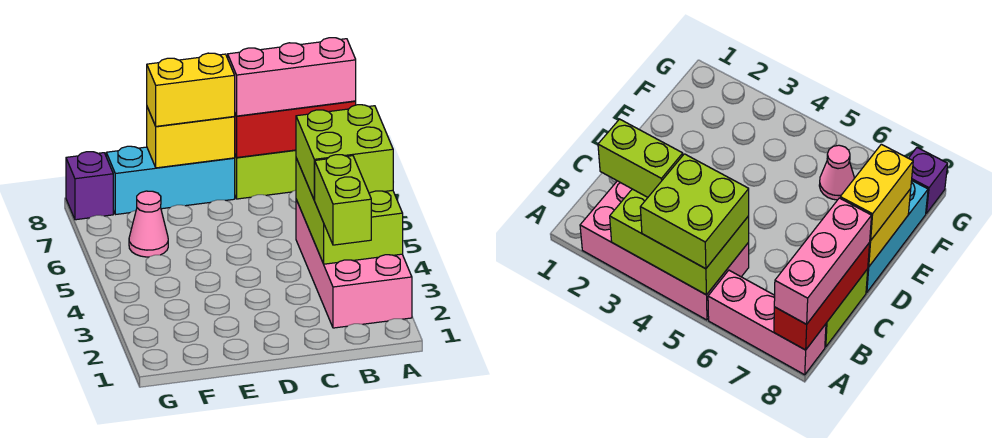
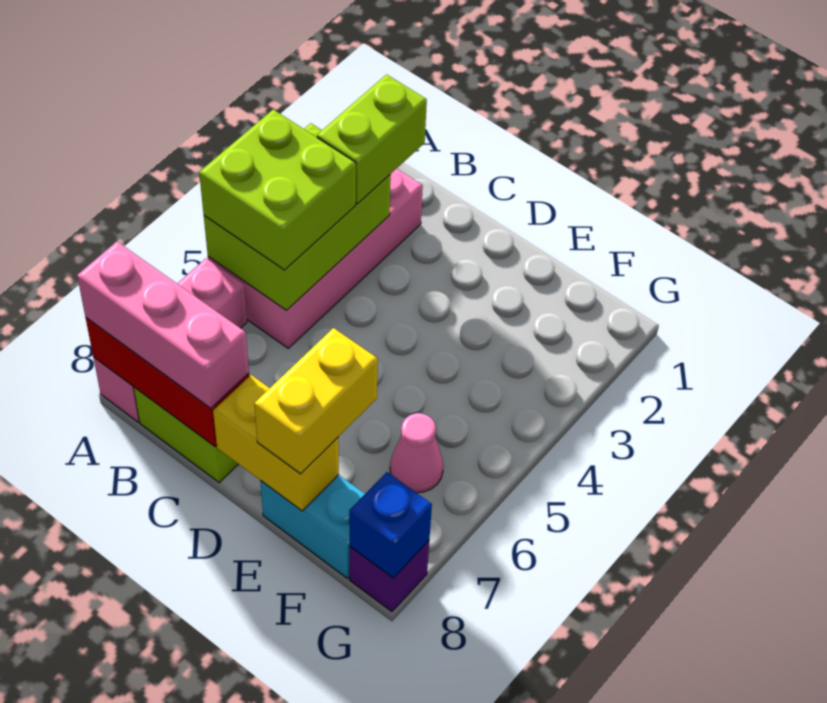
cyan brick D8:F8 level 1 -> cyan brick E8:F8 level 1
yellow brick D8:E8 level 3 -> yellow brick E7:E8 level 3
none -> blue brick G8 level 2

